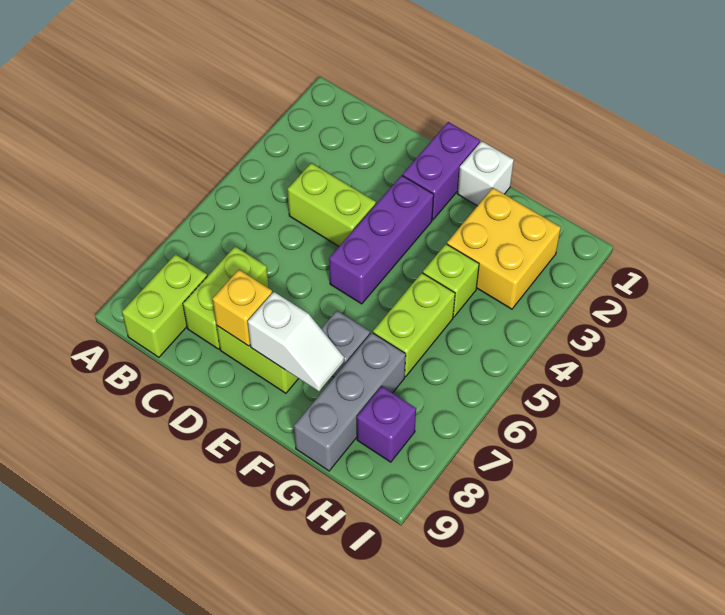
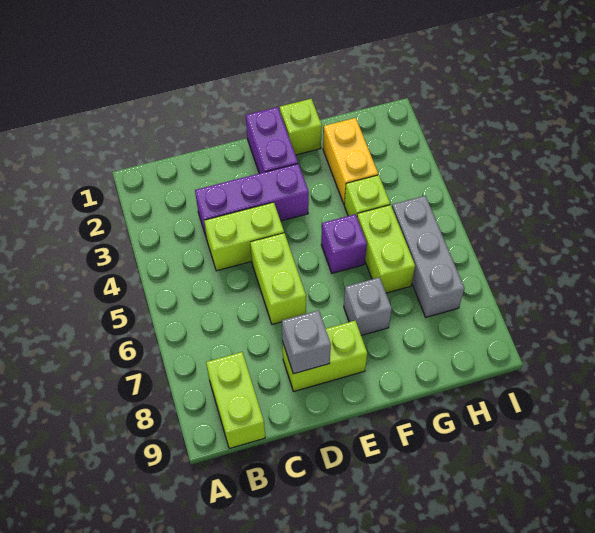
lime brick C7:C8 level 1 -> lime brick D5:D6 level 1
yellow brick D8 level 2 -> grey brick D8 level 2
purple brick E3:E5 level 1 -> purple brick C3:E3 level 1
white slope E8:F8 level 2 top E -> none
white brick F1 level 1 -> lime brick F1 level 1
yellow brick G2:H3 level 1 -> yellow brick G2:G3 level 1
grey brick G7:G9 level 1 -> grey brick H5:H7 level 1
purple brick H8 level 1 -> purple brick F5 level 1

